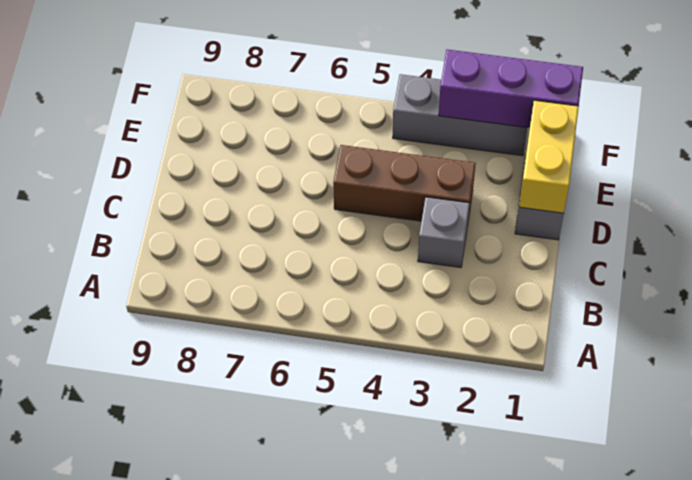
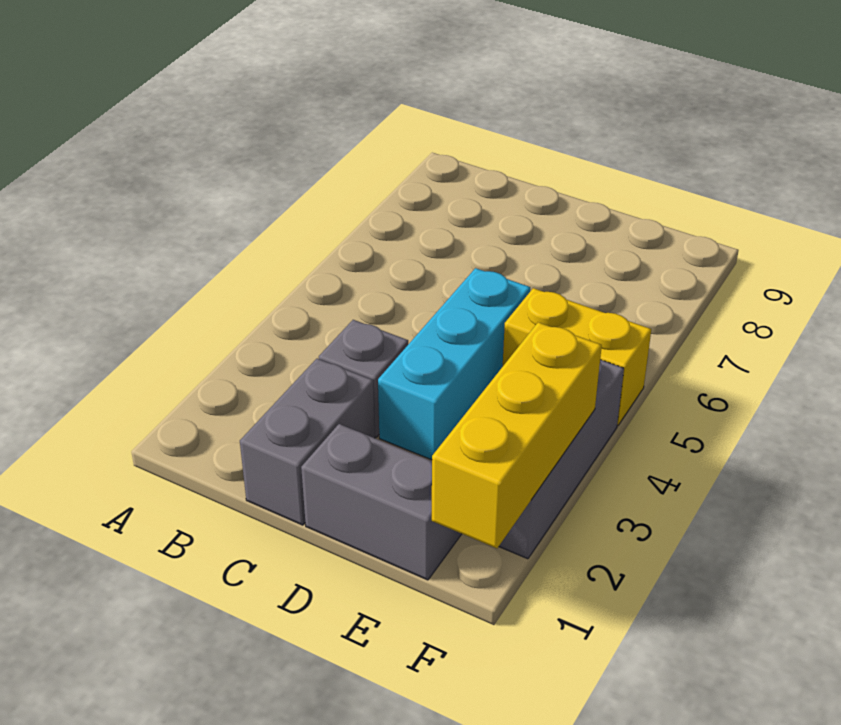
none -> grey brick C1:C2 level 1
yellow brick D1:E1 level 2 -> yellow brick E5:F5 level 1
brown brick D3:D5 level 1 -> cyan brick D3:D5 level 1
purple brick F1:F3 level 2 -> yellow brick F1:F3 level 2

